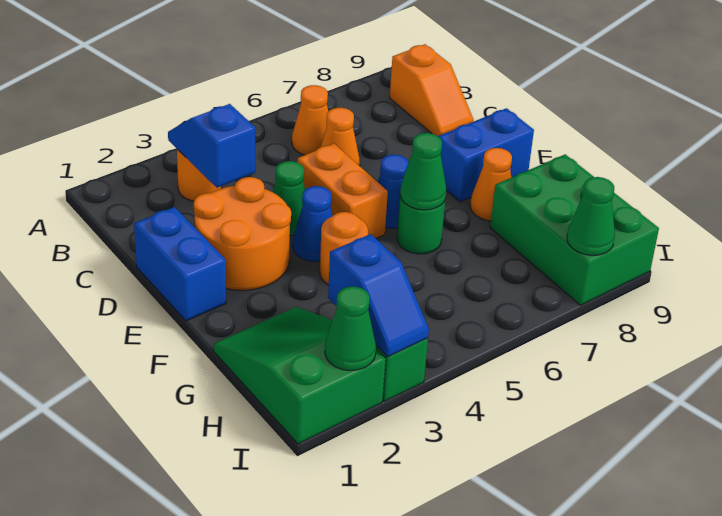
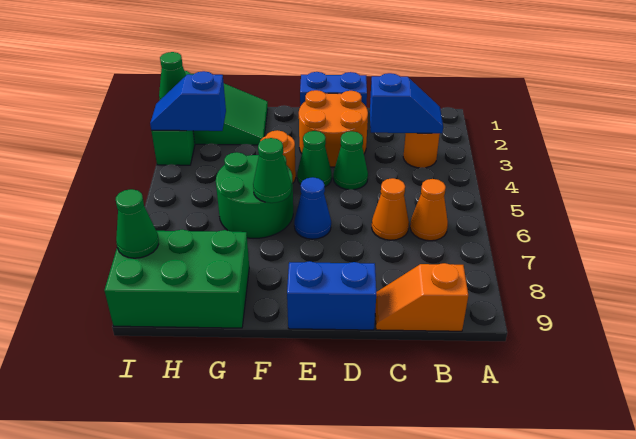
orange brick D5:E5 level 1 -> none
blue cone E4 level 1 -> green cone E4 level 1
blue brick E8:E9 level 1 -> blue brick D9:E9 level 1
green round brick F6 level 1 -> green round brick F5:G6 level 1
orange cone F8 level 1 -> none

